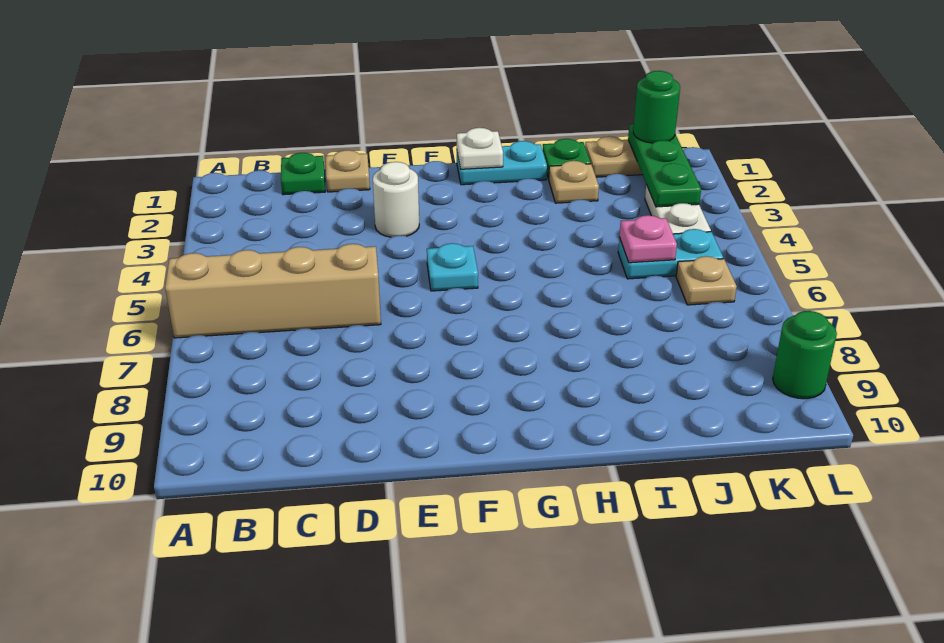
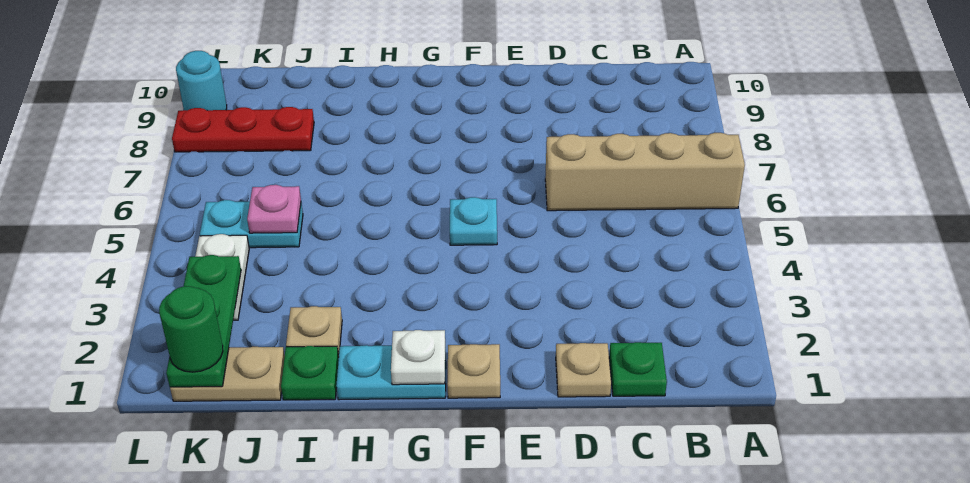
white round brick E3 level 1 -> none
none -> red plate J8:L8 level 1
tan plate K6 level 1 -> tan plate F1 level 1
green round brick L9 level 1 -> cyan round brick L9 level 1

